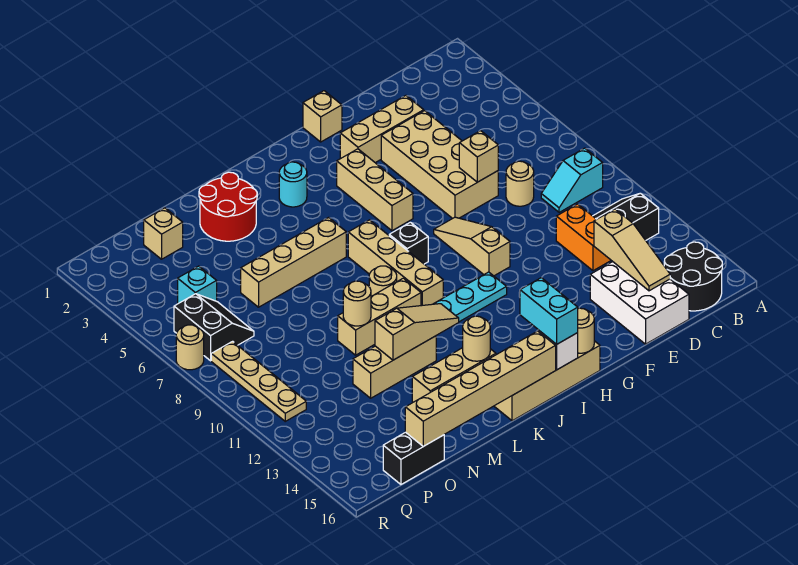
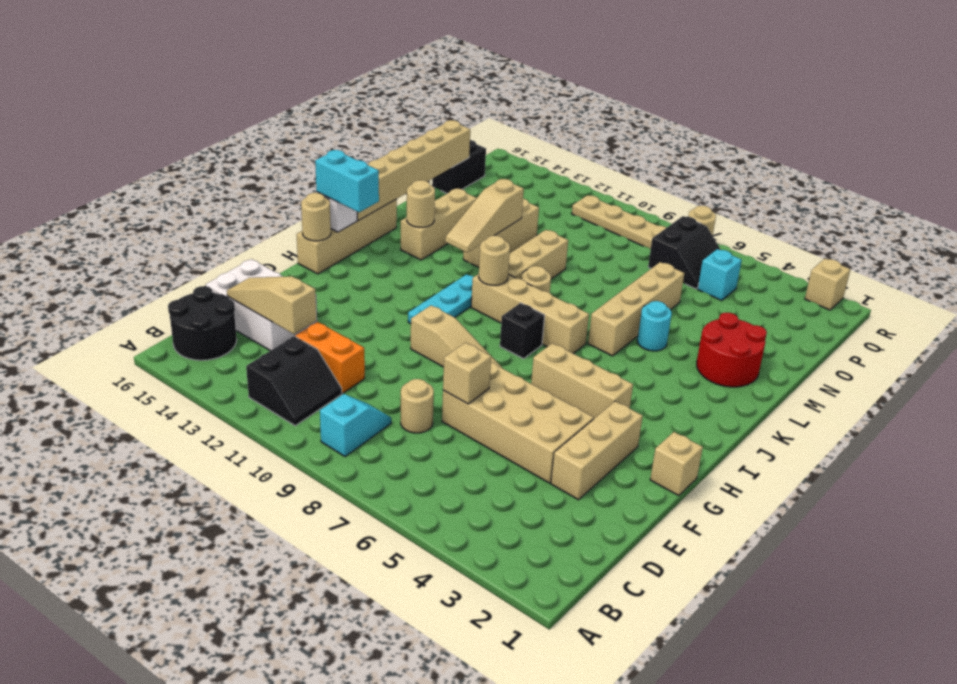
cyan round brick J3 level 1 -> cyan round brick L5 level 1
tan round brick M10 level 2 -> tan round brick J10 level 2
tan brick O2 level 1 -> tan brick R2 level 1
black slope P6:Q7 level 1 top Q -> black slope P6:Q7 level 1 top 7

